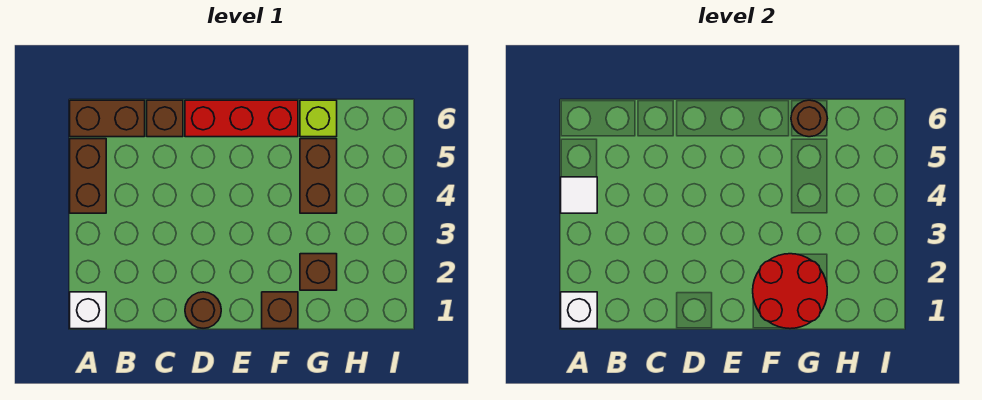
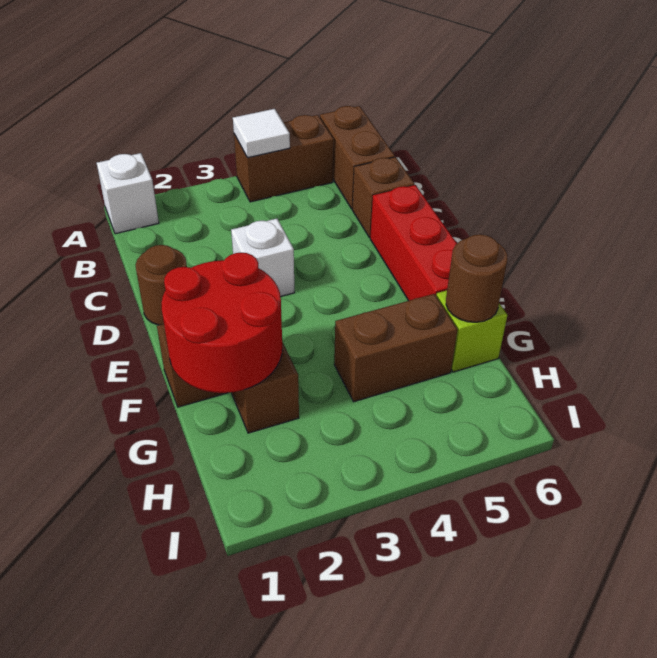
white brick A1 level 2 -> white brick D3 level 1

